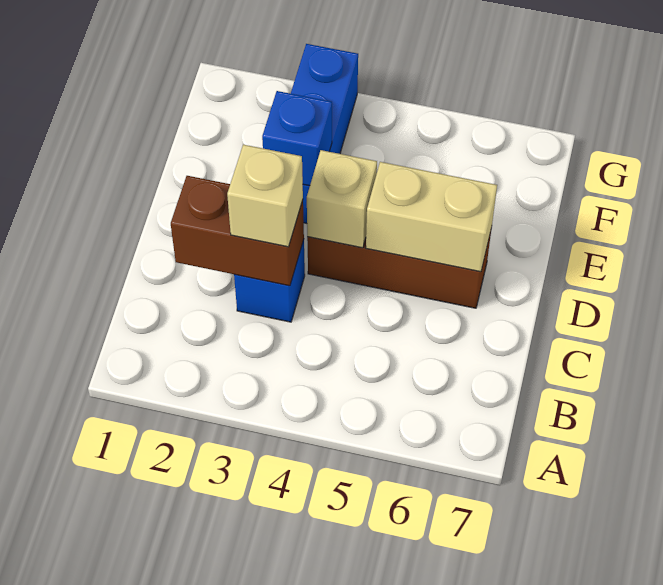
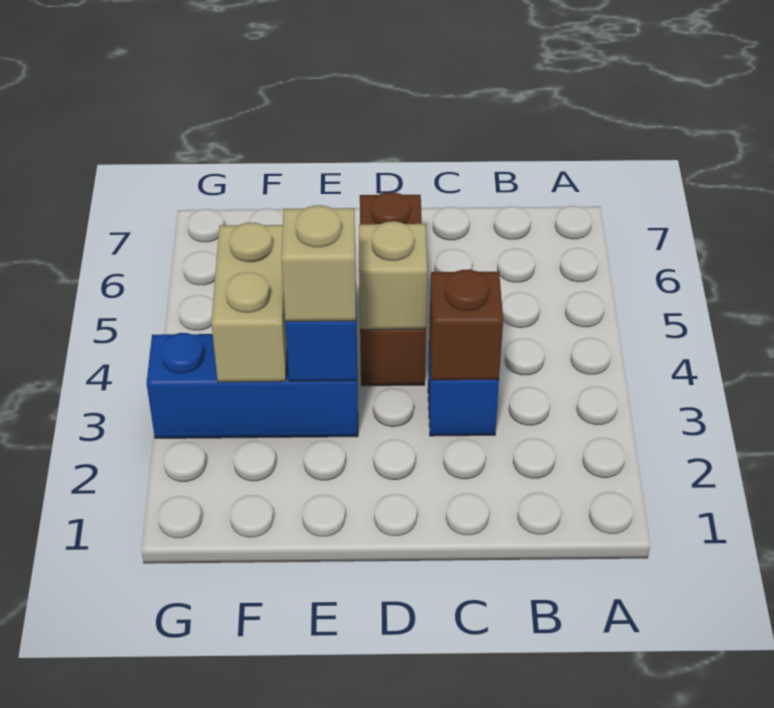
brown brick C2:C3 level 2 -> brown brick C3 level 2
tan brick C3 level 3 -> tan brick E3 level 3
tan brick D5:D6 level 2 -> tan brick F3:F4 level 2

